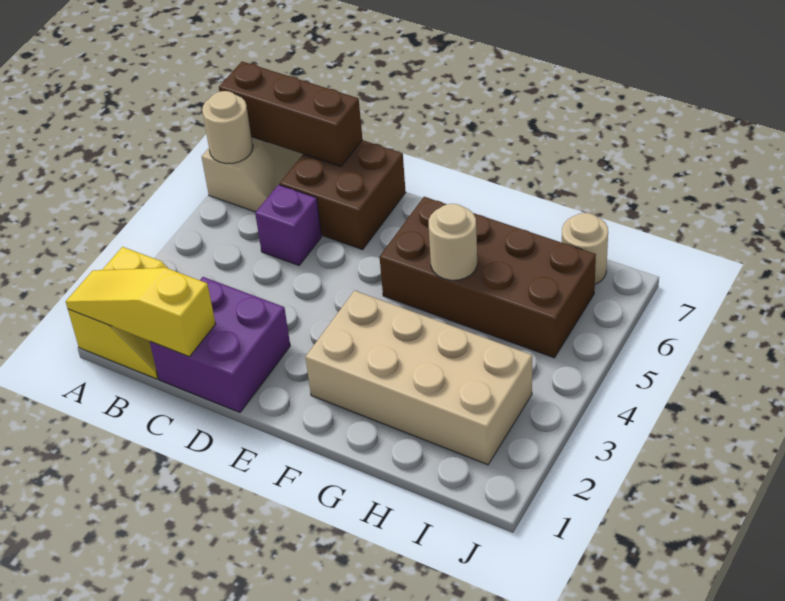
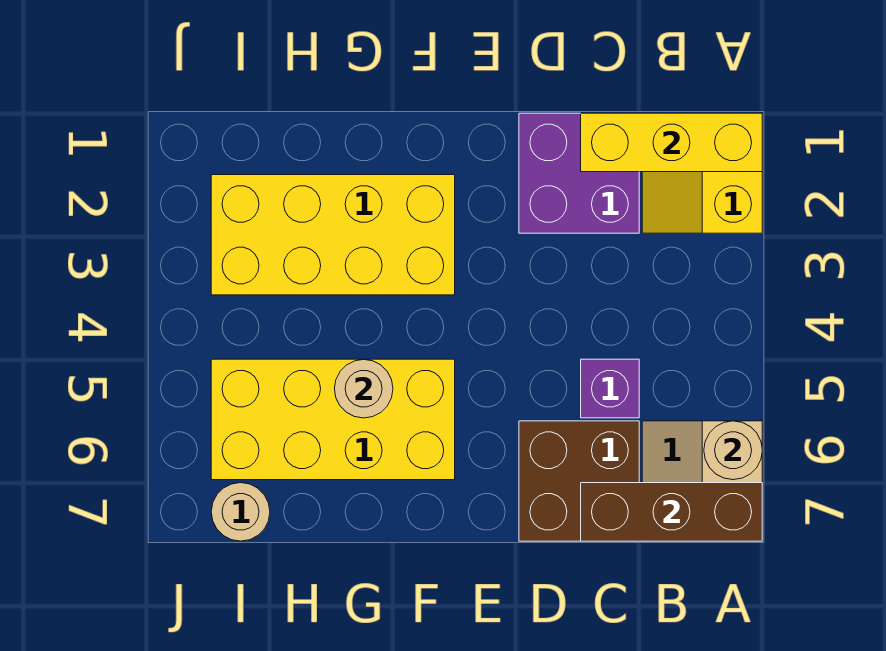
yellow slope A1:C1 level 2 top C -> yellow brick A1:C1 level 2
tan brick F2:I3 level 1 -> yellow brick F2:I3 level 1
brown brick F5:I6 level 1 -> yellow brick F5:I6 level 1

